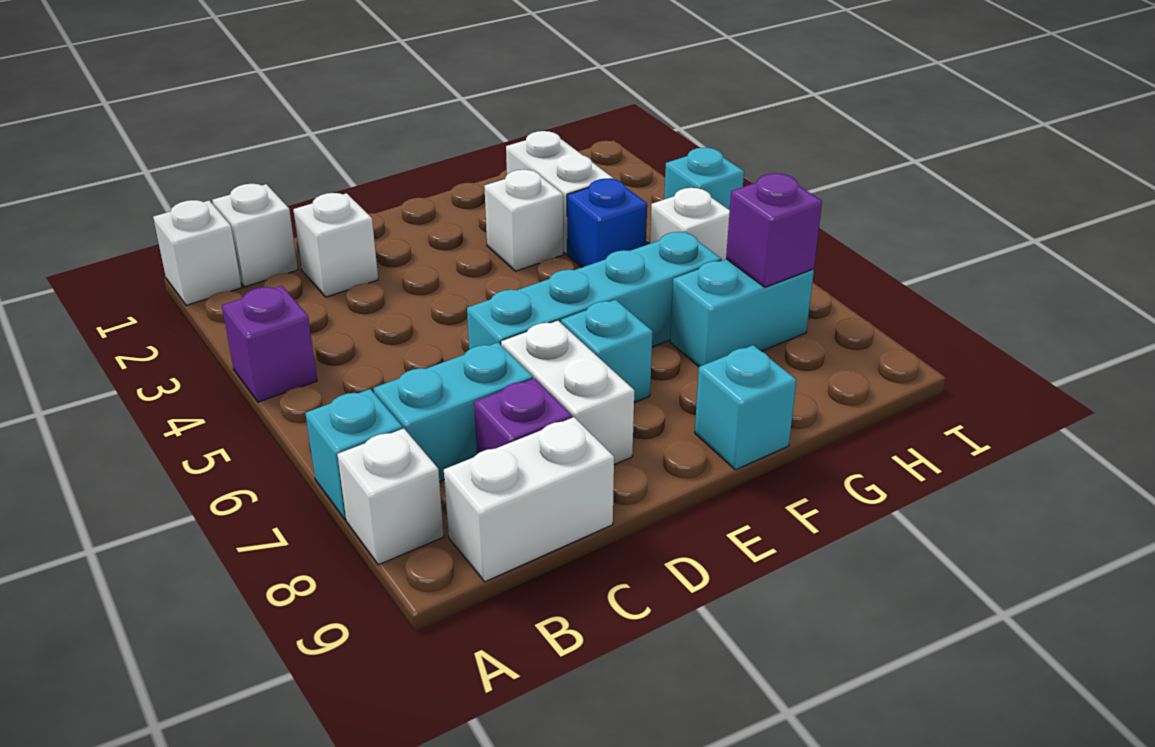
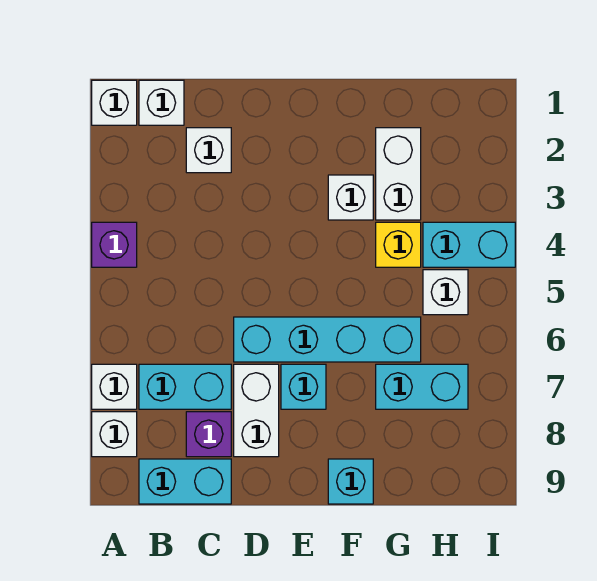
cyan brick A7 level 1 -> white brick A7 level 1
white brick B9:C9 level 1 -> cyan brick B9:C9 level 1
blue brick G4 level 1 -> yellow brick G4 level 1
purple brick H7 level 2 -> none
cyan brick I4 level 1 -> cyan brick H4:I4 level 1

